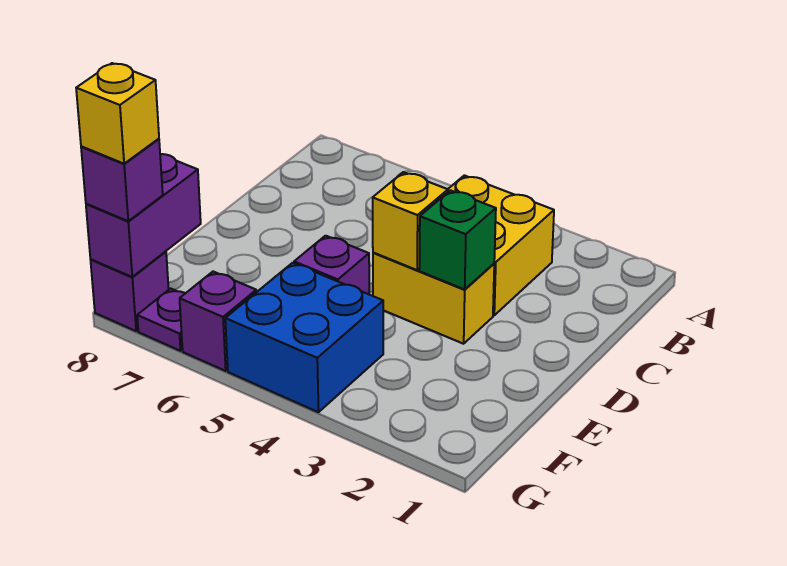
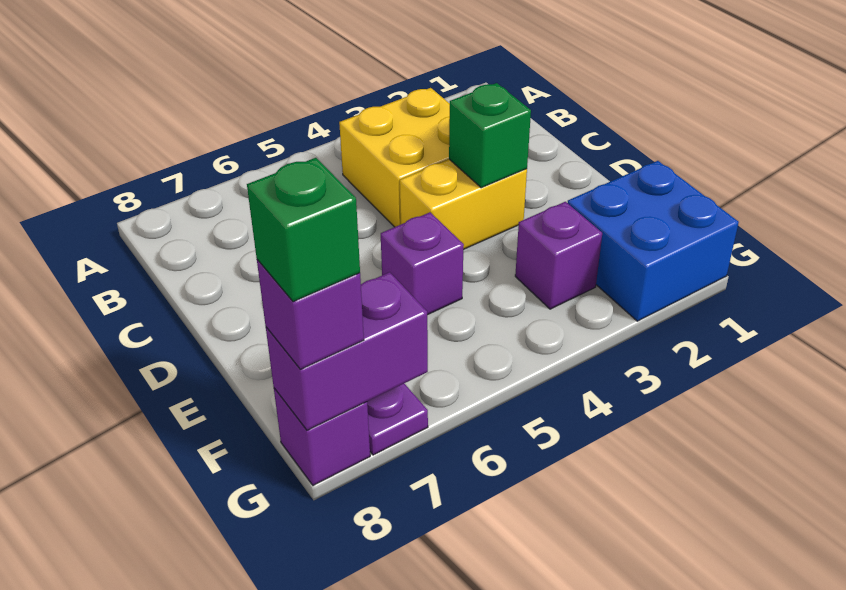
yellow brick D4 level 2 -> none
blue brick F4:G5 level 1 -> blue brick F1:G2 level 1
purple brick F8:G8 level 2 -> purple brick G7:G8 level 2
purple brick G6 level 1 -> purple brick F3 level 1
yellow brick G8 level 4 -> green brick G8 level 4

